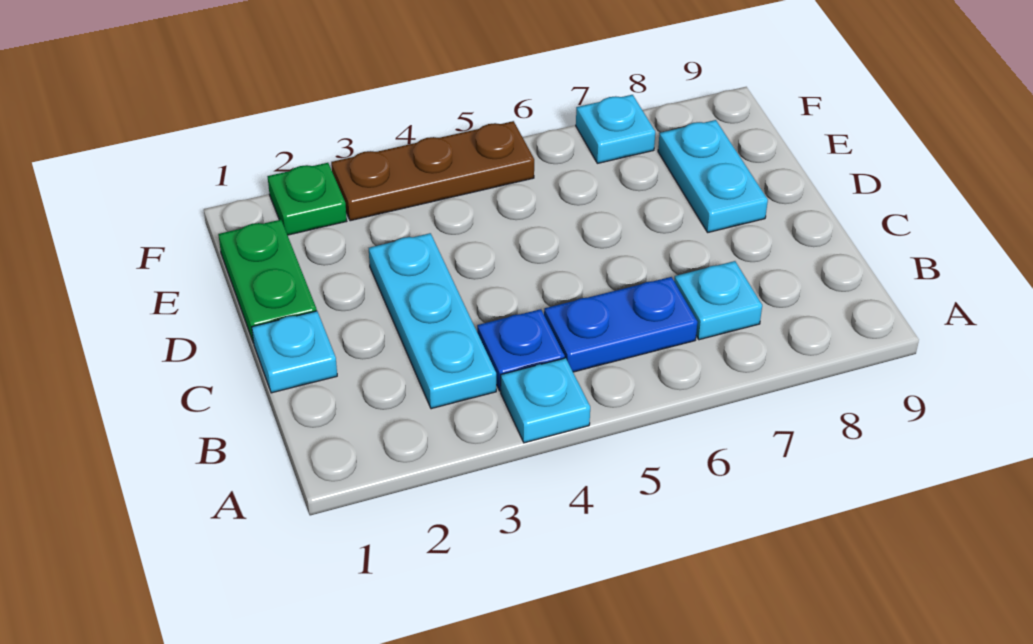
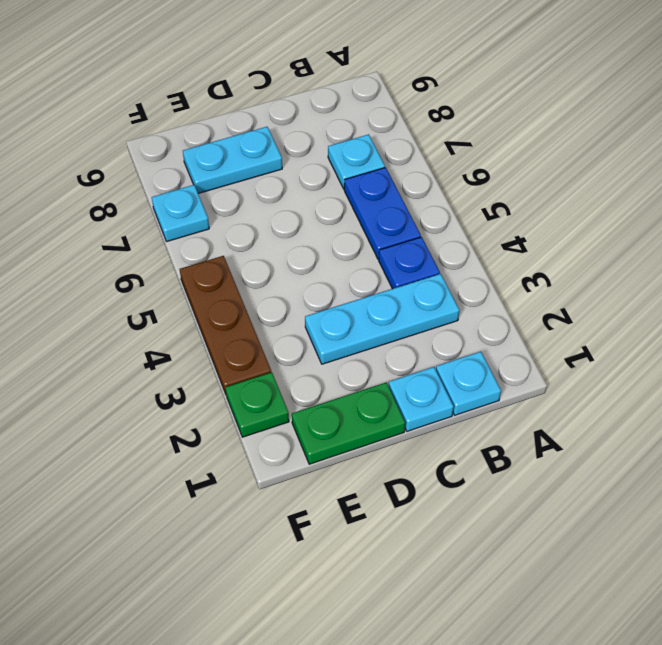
cyan plate A4 level 1 -> cyan plate B1 level 1

